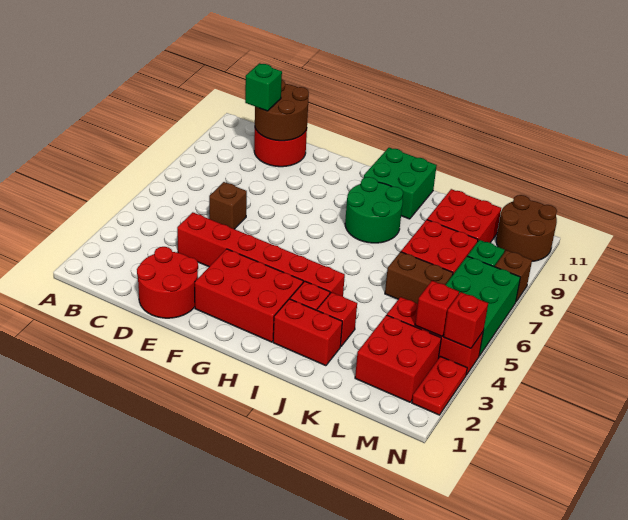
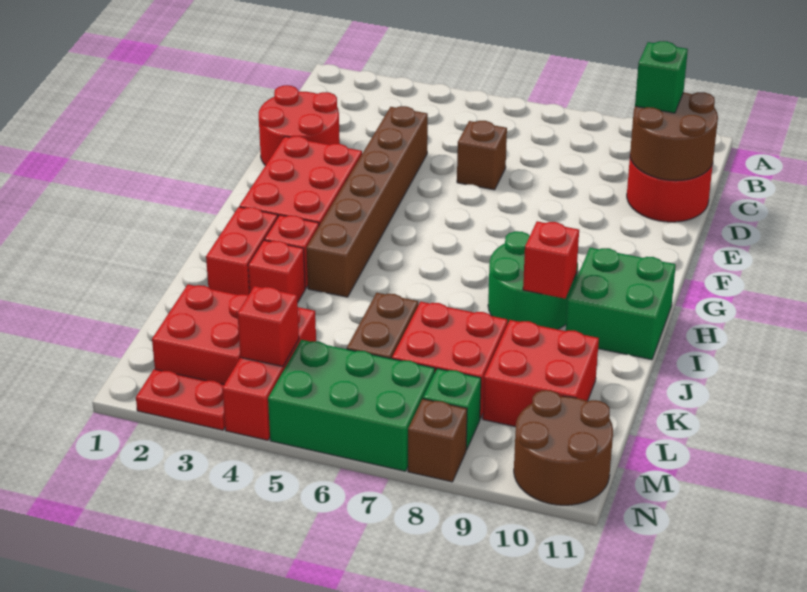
red brick D4:I4 level 1 -> brown brick D4:I4 level 1
red brick N4 level 2 -> red brick I9 level 2

